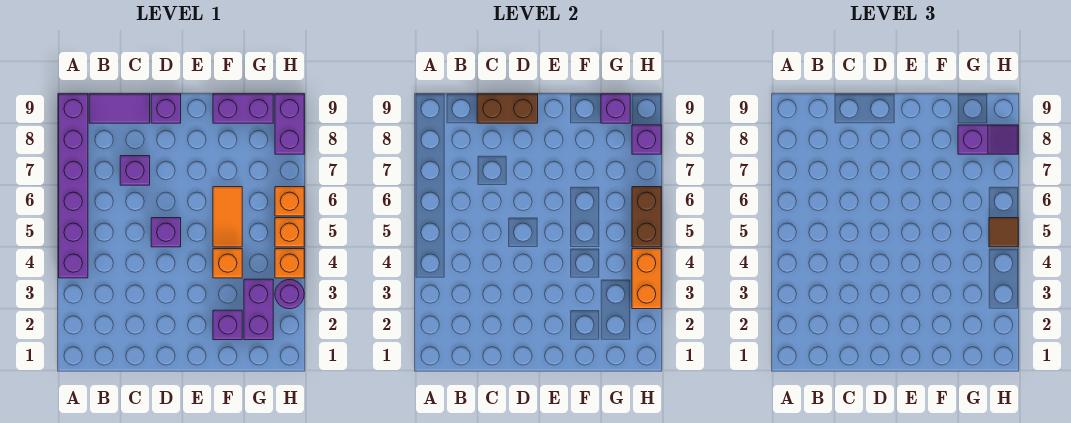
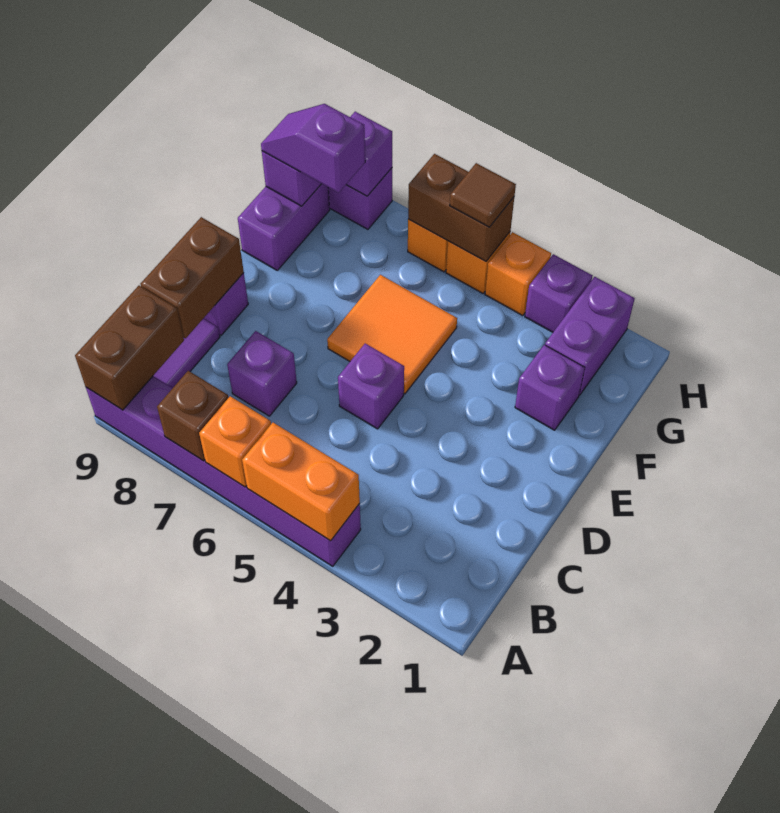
none -> brown brick A7 level 2
none -> brown brick A9:B9 level 2
orange brick F4 level 1 -> orange brick A6 level 2
orange tile F5:F6 level 1 -> orange tile E5:F6 level 1
purple brick G2:G3 level 1 -> purple brick G2:H2 level 1
purple slope G8:H8 level 3 top G -> purple slope G8:G9 level 3 top 8
purple round brick H3 level 1 -> purple brick H3 level 1
orange brick H3:H4 level 2 -> orange brick A4:A5 level 2

